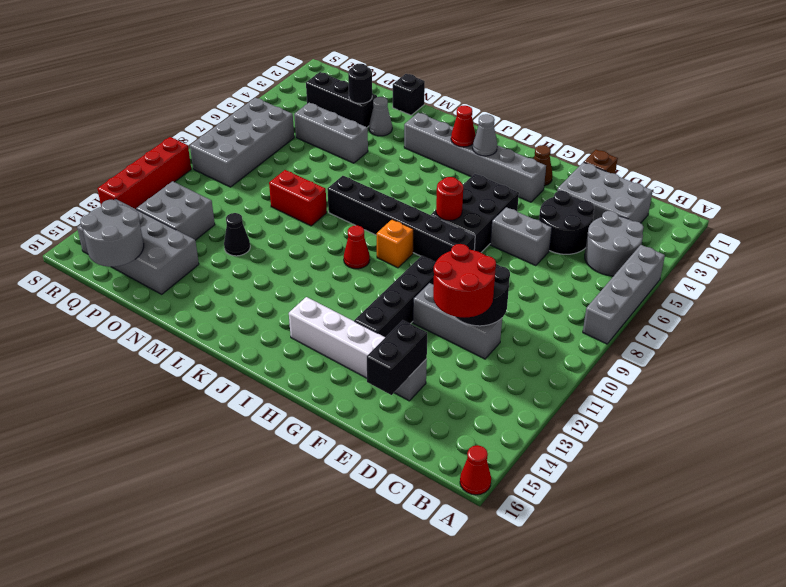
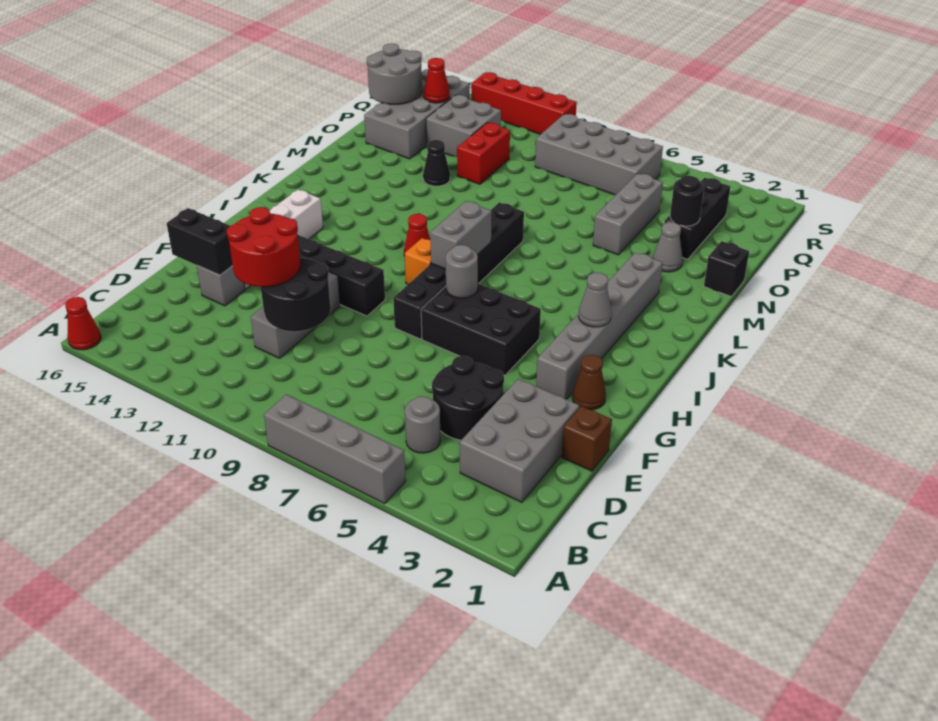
grey round brick B4:C5 level 1 -> grey round brick C5 level 1
grey brick E6:F6 level 1 -> grey brick I8:J8 level 2
red round brick H7 level 2 -> grey round brick H7 level 2
red cone J3 level 2 -> red cone Q14 level 2
red brick M9:N9 level 1 -> red brick O11:P11 level 1

